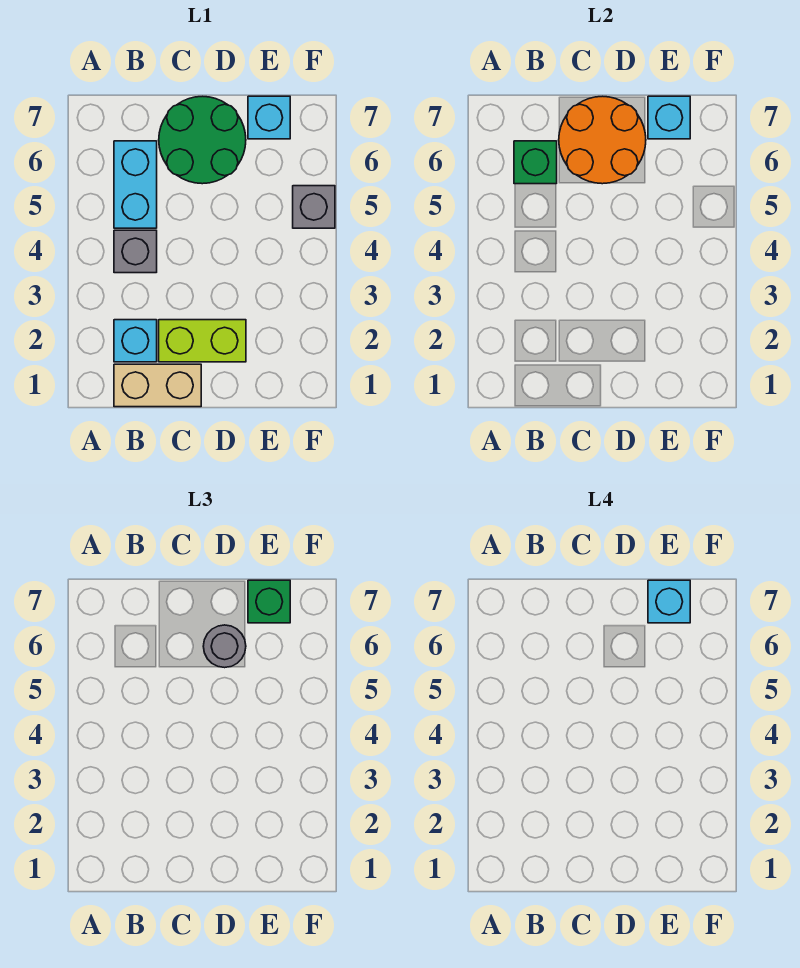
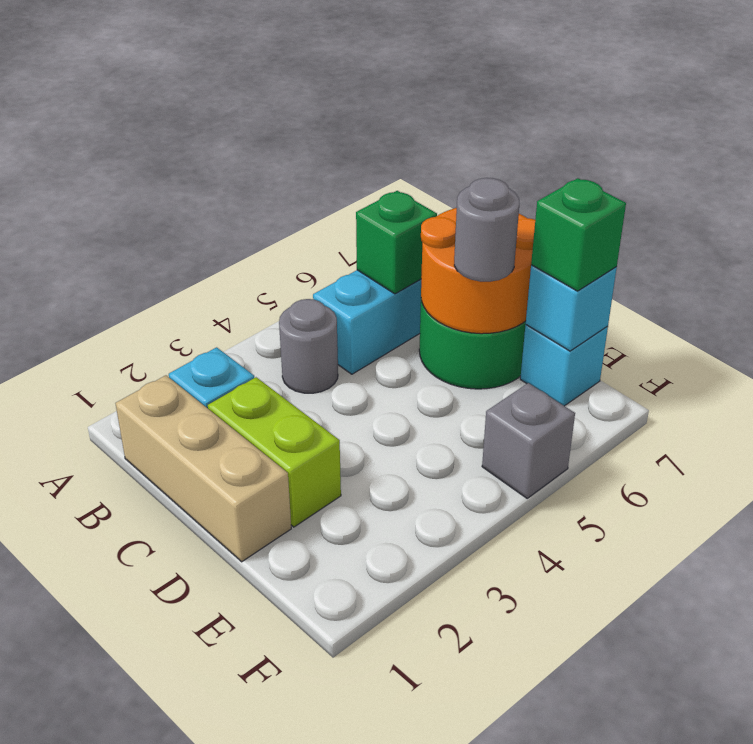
tan brick B1:C1 level 1 -> tan brick B1:D1 level 1
grey brick B4 level 1 -> grey round brick B4 level 1
cyan brick E7 level 4 -> none

